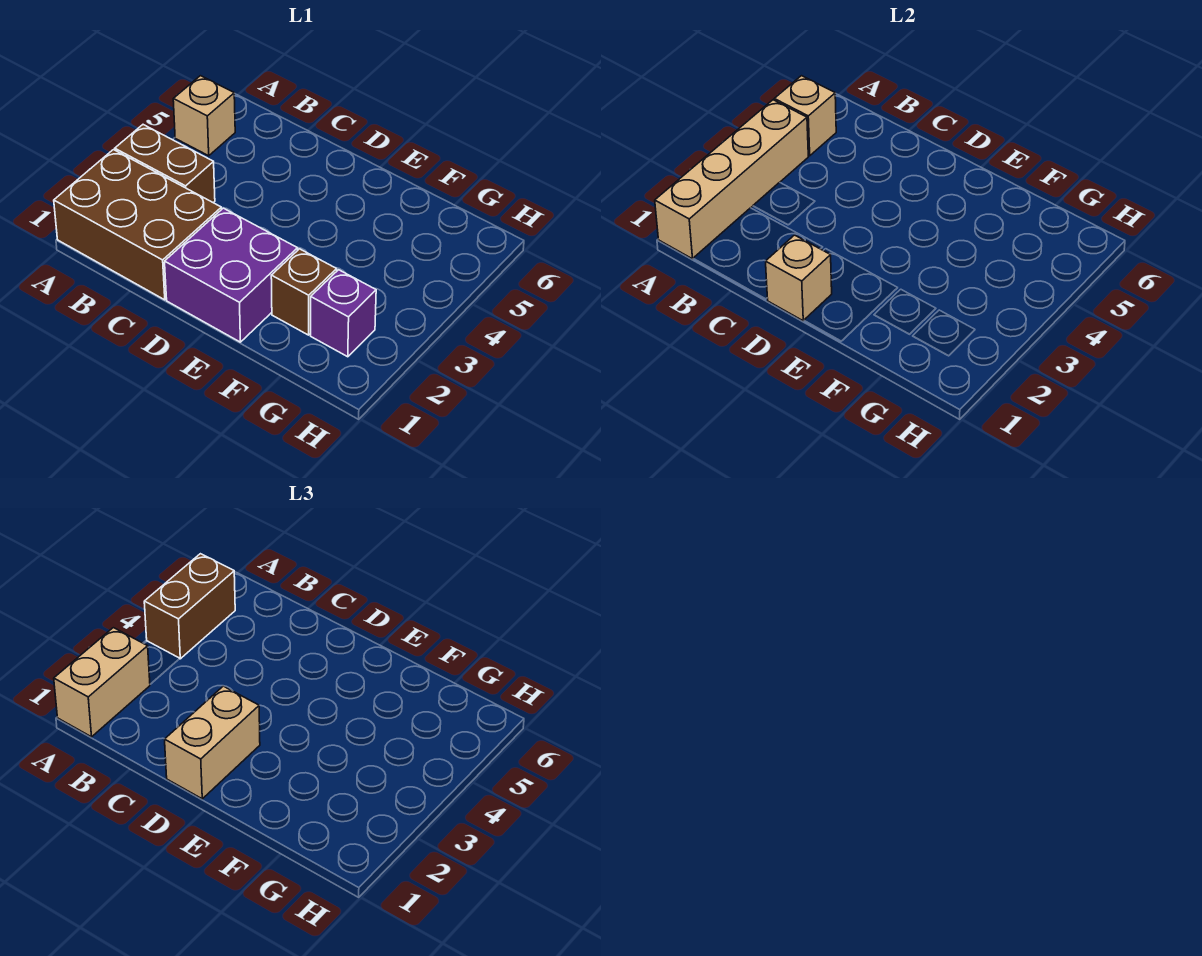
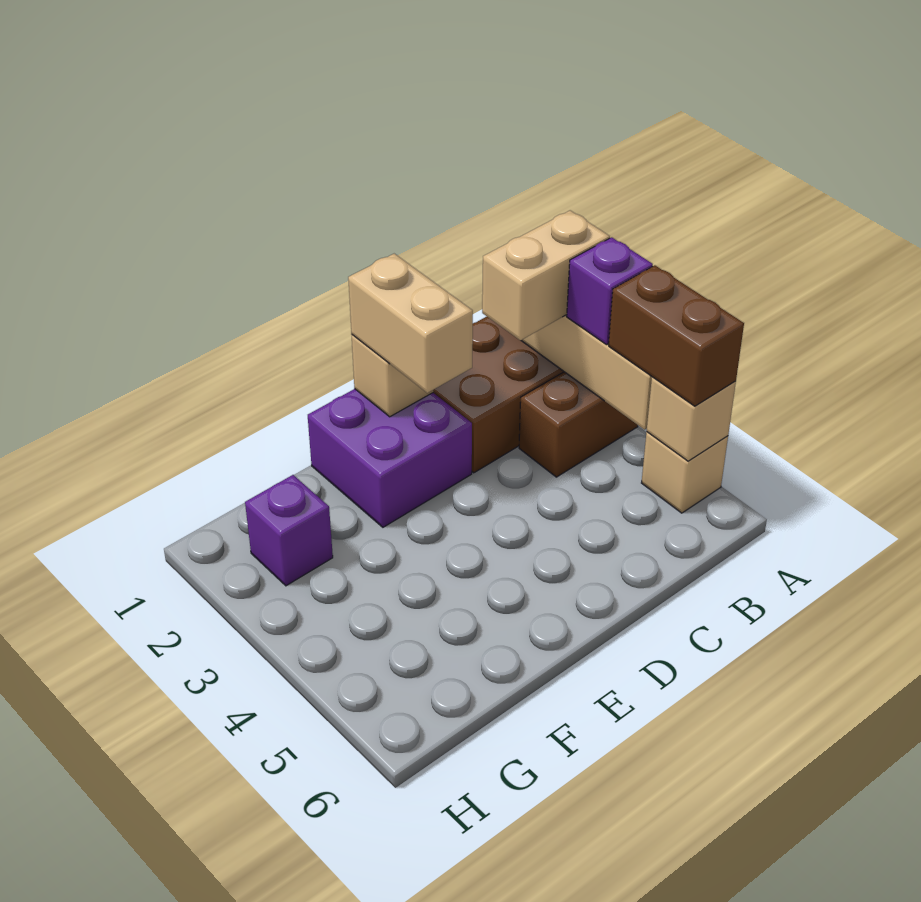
tan brick A1:A2 level 3 -> tan brick A2:B2 level 3
none -> purple brick A3 level 3
brown brick F2 level 1 -> none

